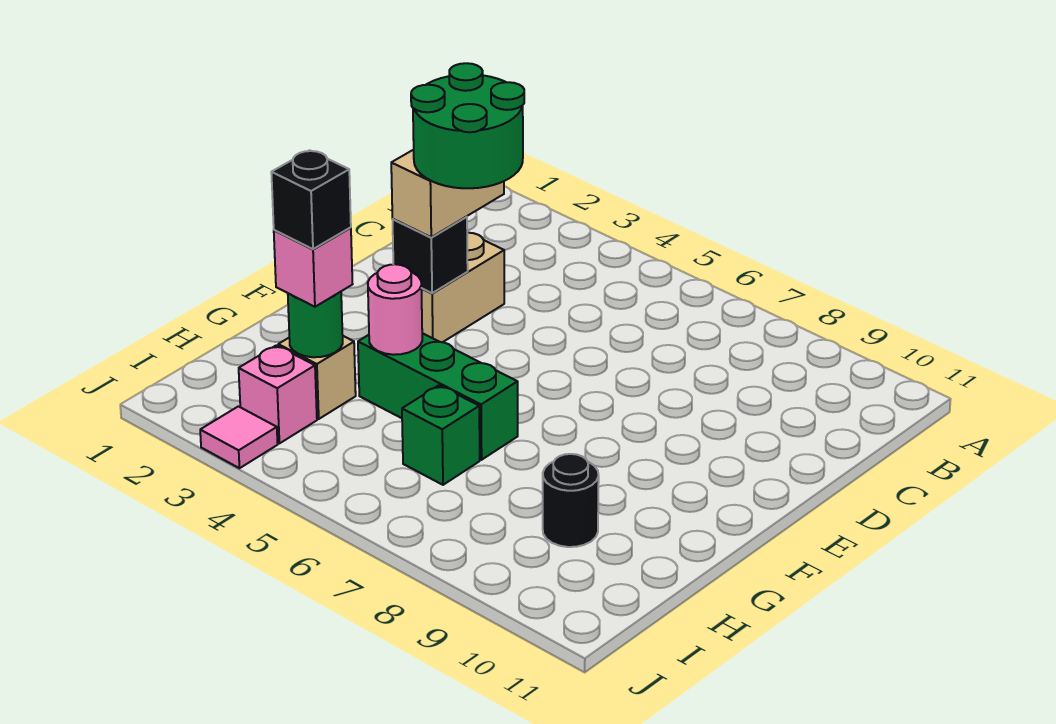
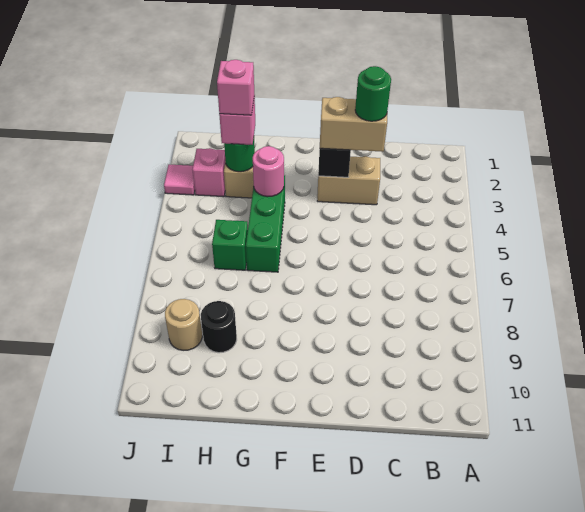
green round brick D3:E4 level 4 -> green round brick D3 level 4
black brick H3 level 4 -> pink brick H3 level 4
none -> tan round brick I9 level 1

